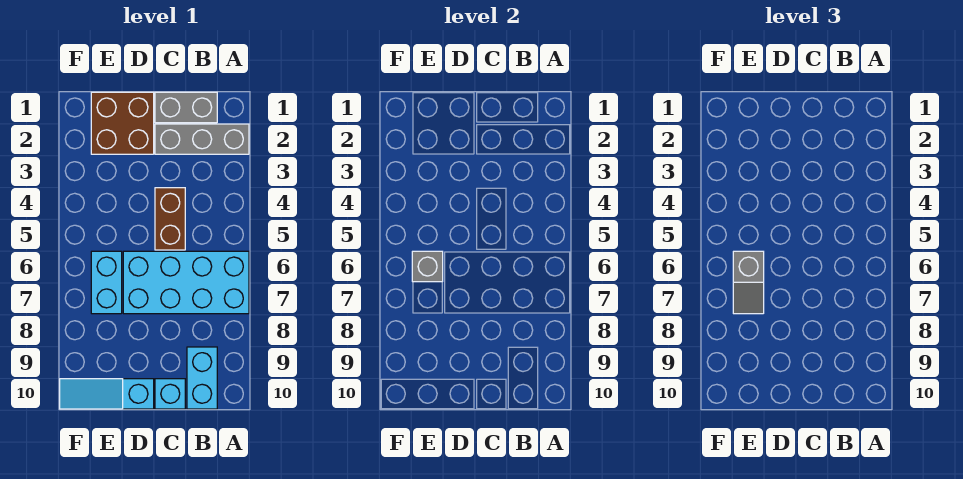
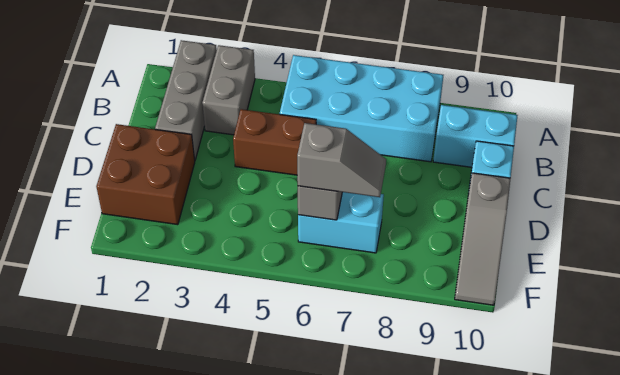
cyan brick A6:D7 level 1 -> cyan brick A5:B8 level 1
grey brick B1:C1 level 1 -> grey brick A3:B3 level 1
cyan slope D10:F10 level 1 top D -> grey slope D10:F10 level 1 top D

